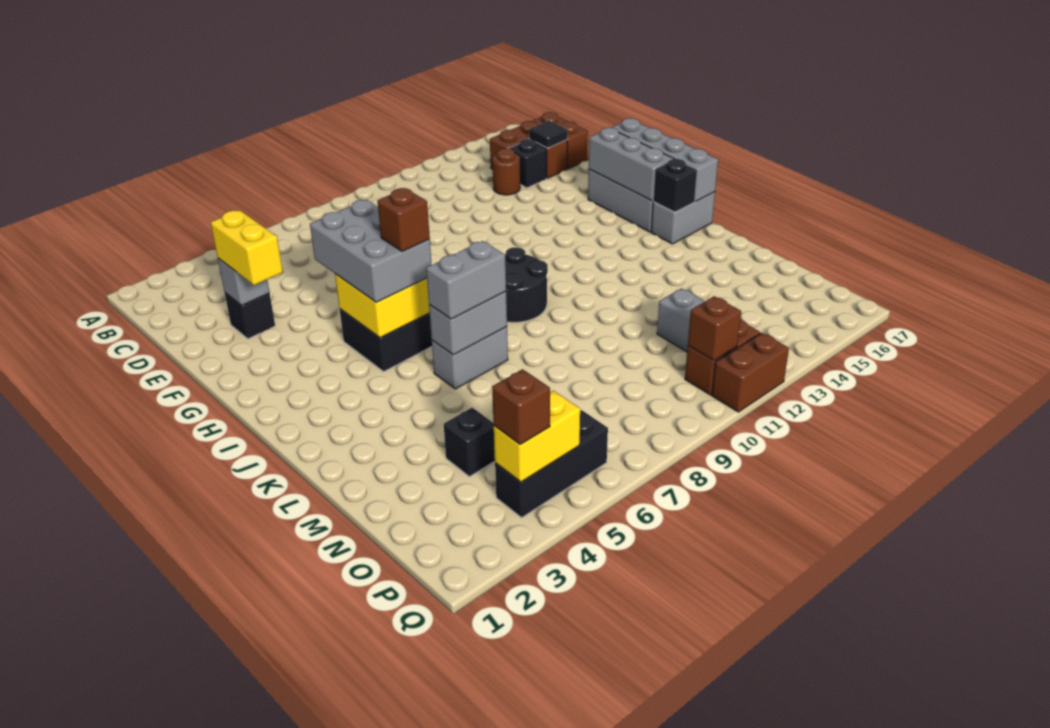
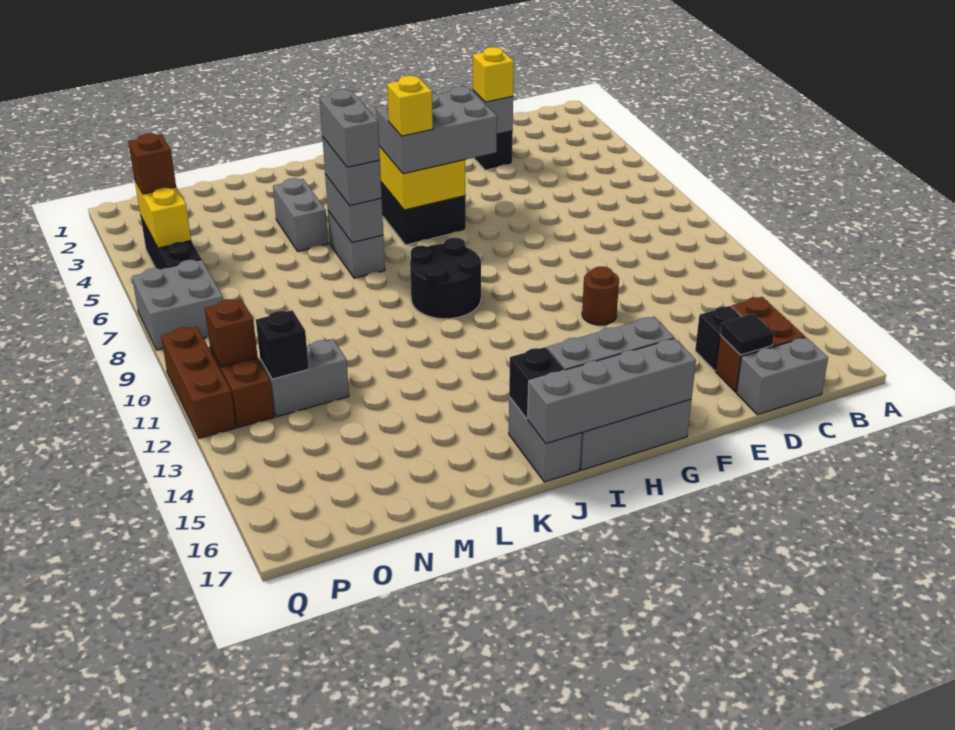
brown brick C17:D17 level 1 -> grey brick C17:D17 level 1
brown round brick D14 level 1 -> brown round brick F12 level 1
yellow brick E3:F3 level 3 -> yellow brick E3 level 3
brown brick I6 level 4 -> yellow brick I6 level 4
none -> grey brick K6:K7 level 4
none -> grey brick L4:L5 level 1
black brick N4 level 1 -> black brick O12 level 2
none -> grey brick P7:Q8 level 1
brown brick Q11:Q12 level 1 -> brown brick Q10:Q12 level 1

